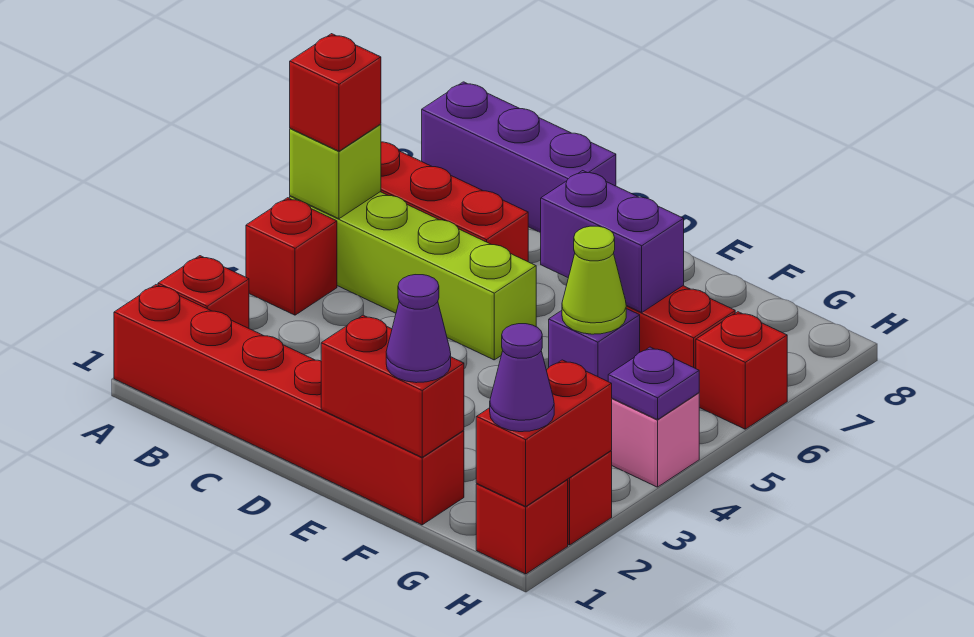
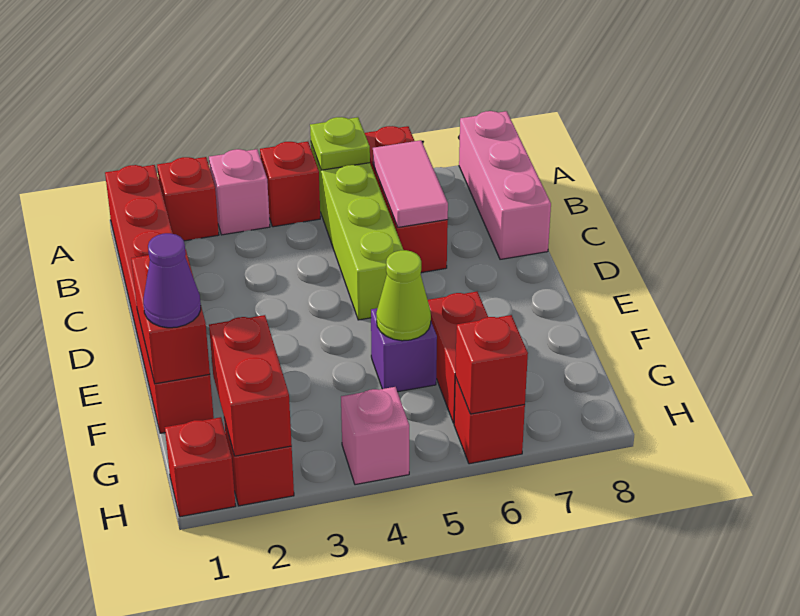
none -> pink brick A3 level 1
lime brick A5 level 2 -> lime plate A5 level 2
red brick A5 level 3 -> red brick H6 level 2
purple brick A8:C8 level 1 -> pink brick A8:C8 level 1
none -> pink tile B6:C6 level 2
purple brick E6:F6 level 2 -> none
red brick H1:H2 level 2 -> red brick G2:H2 level 2
purple cone H1 level 3 -> none
purple plate H4 level 2 -> none

